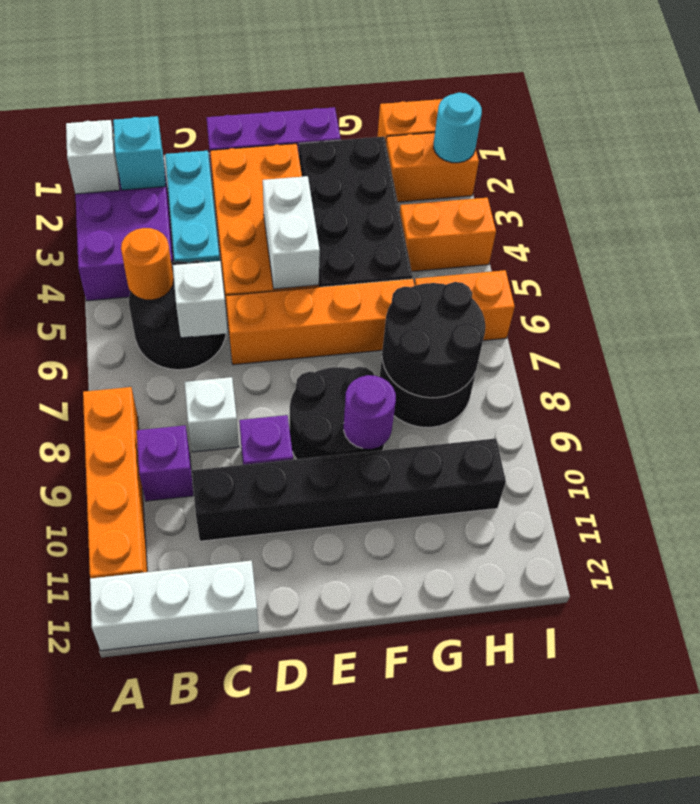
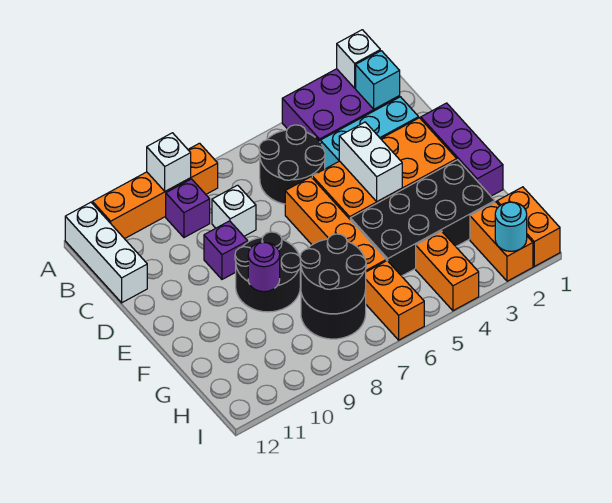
orange round brick B5 level 2 -> none
white brick C6 level 2 -> white brick A9 level 2
black brick C10:H10 level 1 -> none
white brick E4:E5 level 2 -> white brick D4:E4 level 2

